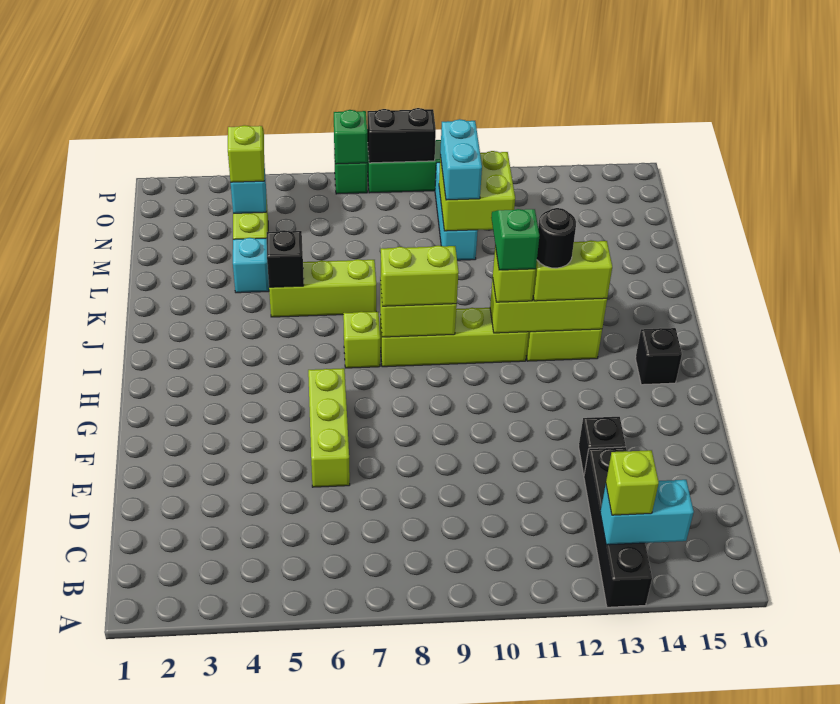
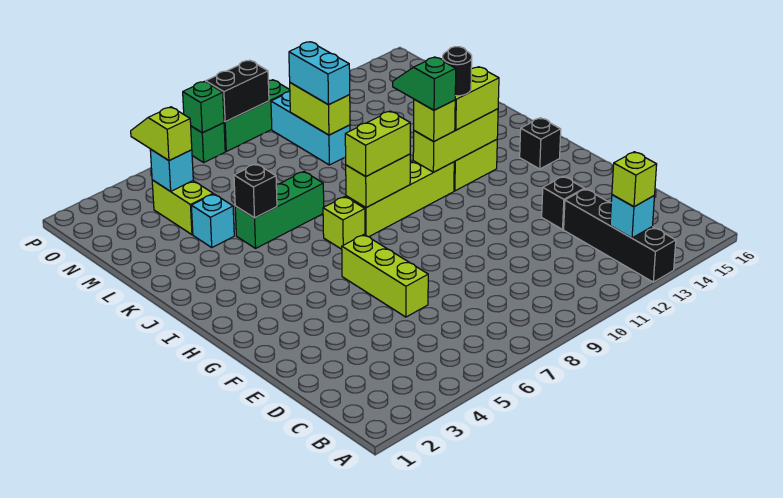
cyan brick B13:B14 level 2 -> cyan brick B13 level 2
lime brick K5:K7 level 1 -> green brick K5:K7 level 1
lime brick M10:N11 level 2 -> lime brick M10:N10 level 2

